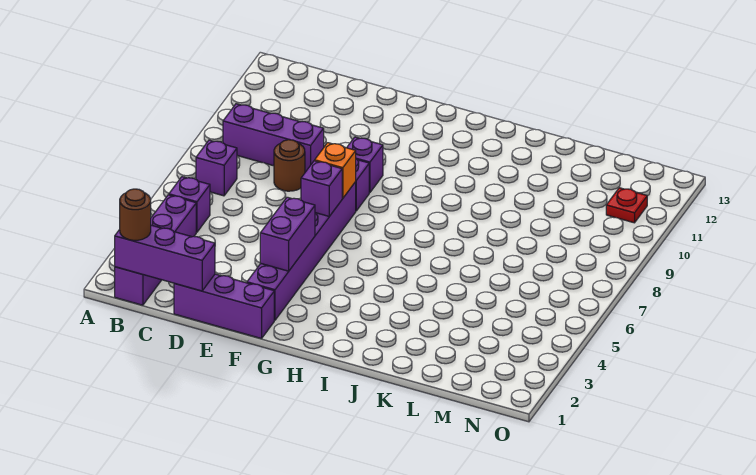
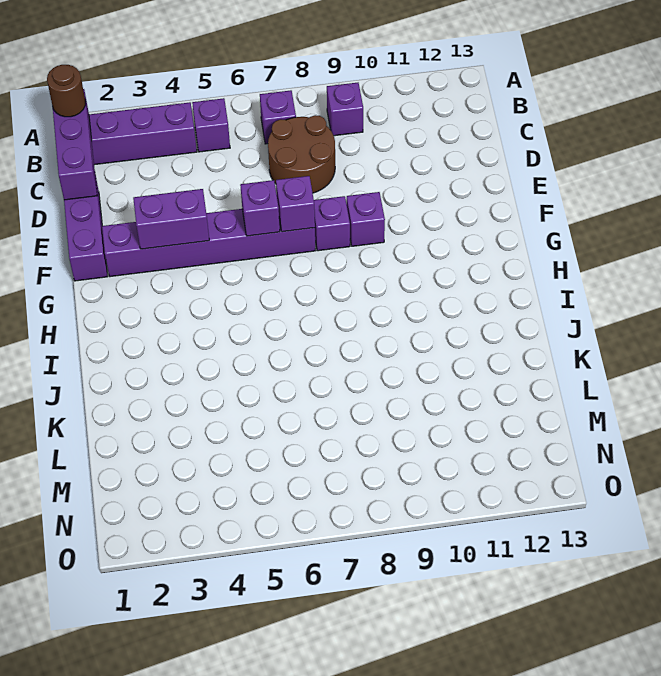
purple brick B9:D9 level 1 -> purple brick B9 level 1
brown round brick D8 level 1 -> brown round brick C7:D8 level 1
orange brick F7 level 2 -> purple brick F7 level 2
red plate N11 level 1 -> none

